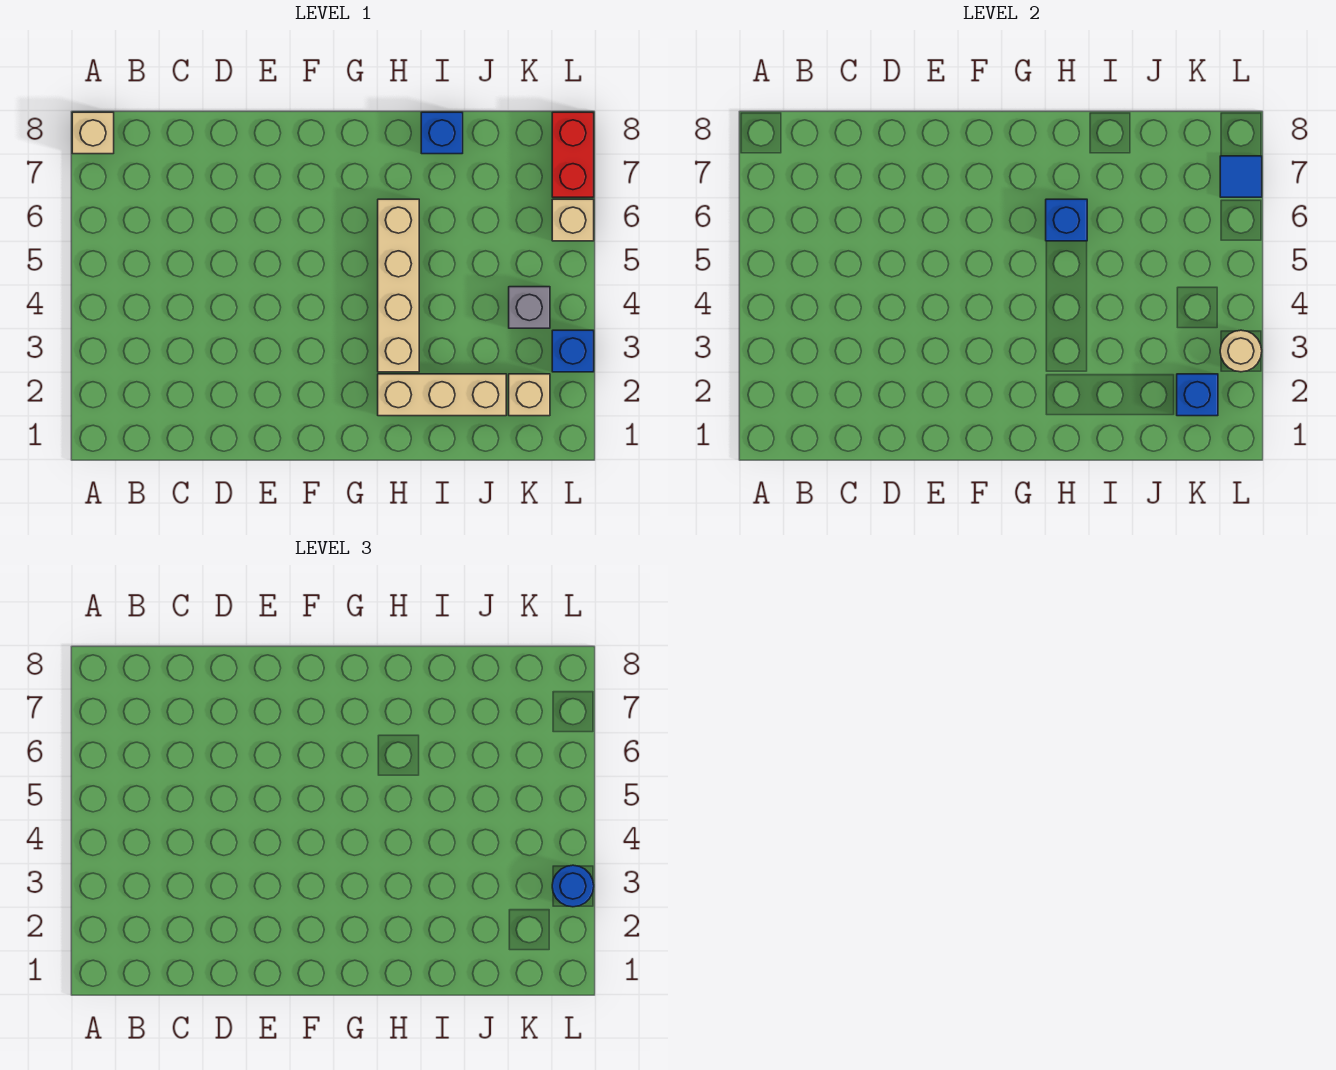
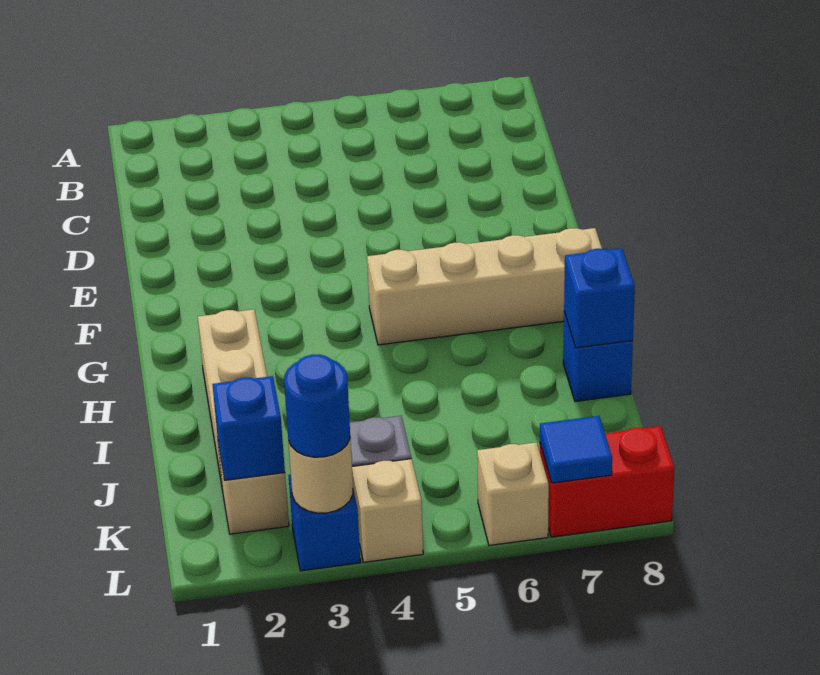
tan brick A8 level 1 -> tan brick L4 level 1
tan brick H3:H6 level 1 -> tan brick G5:G8 level 1
blue brick H6 level 2 -> blue brick I8 level 2

